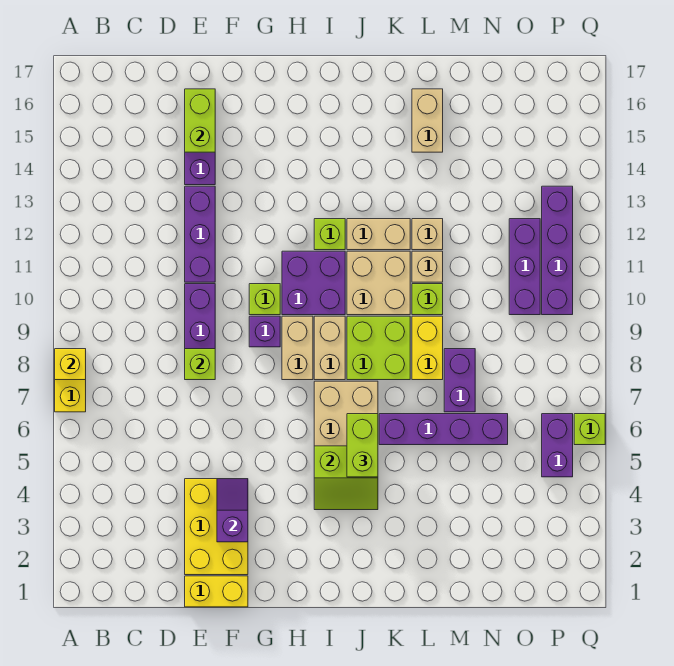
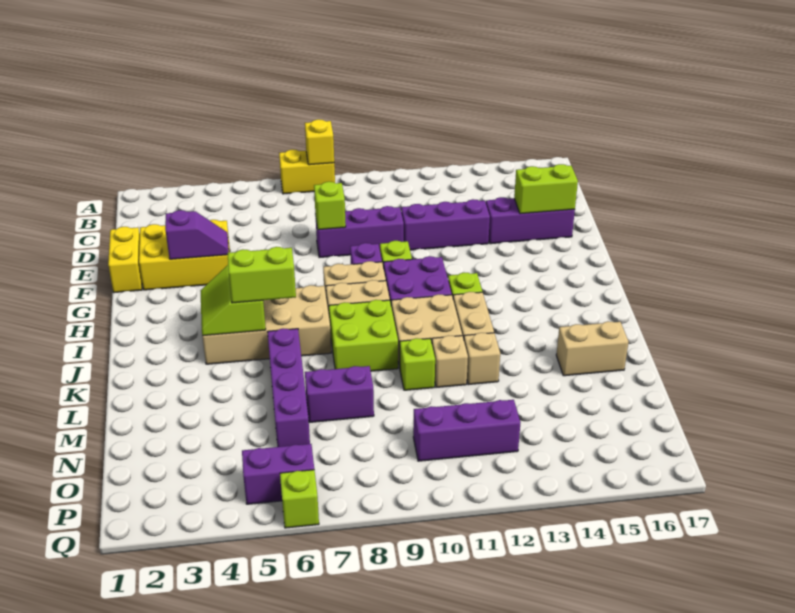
yellow brick L8:L9 level 1 -> none
purple brick P10:P13 level 1 -> none

